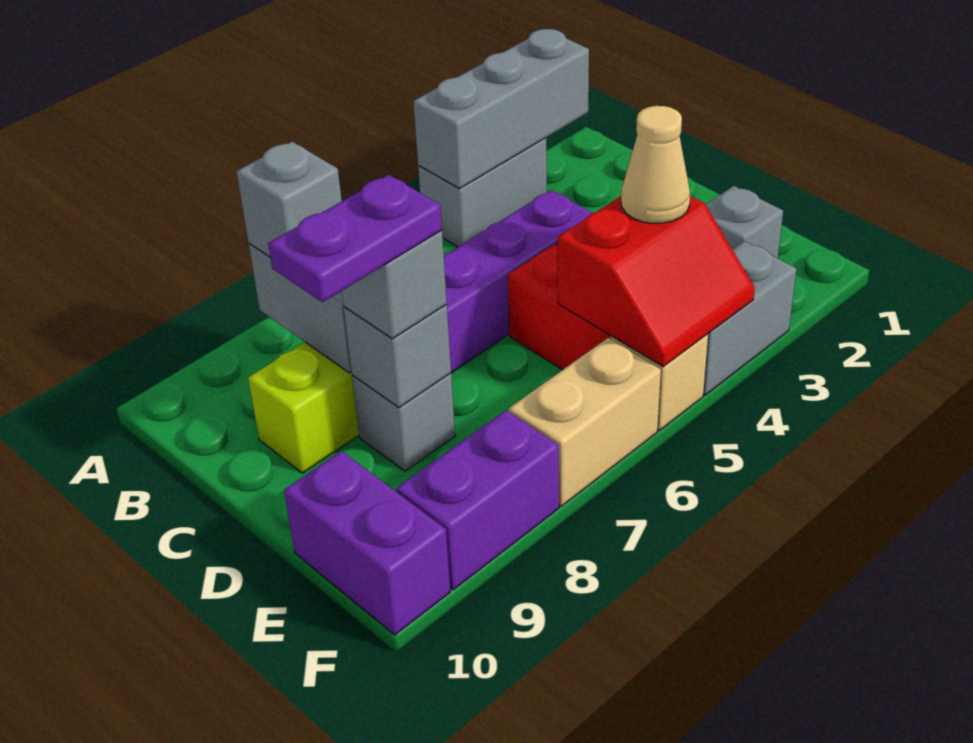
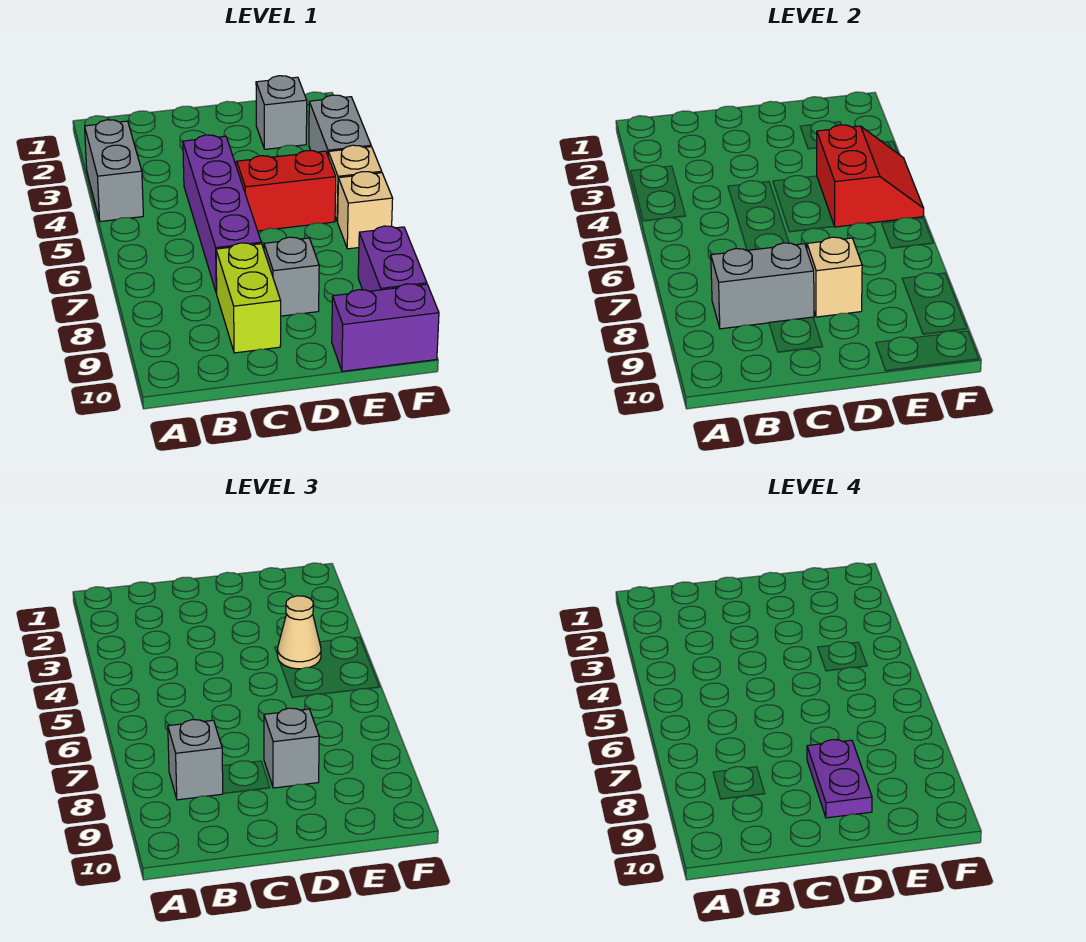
grey brick A2:A4 level 2 -> none
grey brick D8 level 2 -> tan brick D8 level 2
tan brick F6:F7 level 1 -> tan brick F6 level 1

